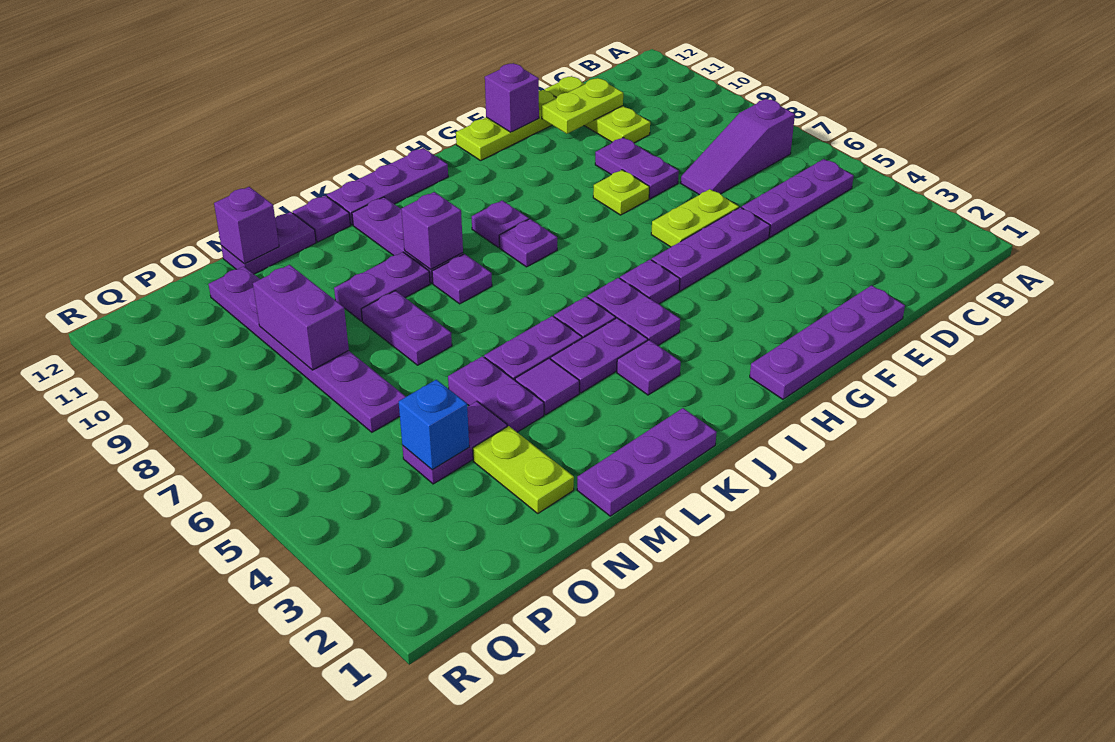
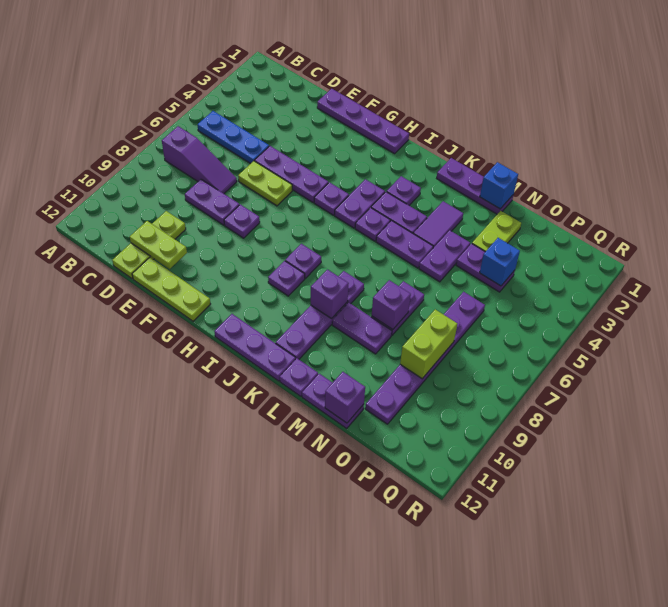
purple plate B5:D5 level 1 -> blue plate B5:D5 level 1
purple plate E8:E9 level 1 -> purple plate D8:E8 level 1
lime plate F8 level 1 -> purple plate F8 level 1
purple brick F12 level 2 -> purple brick M8 level 2
purple tile L4 level 1 -> purple tile L3:L4 level 1
none -> blue brick M1 level 2
purple brick O8:O9 level 2 -> lime brick O8:O9 level 2

